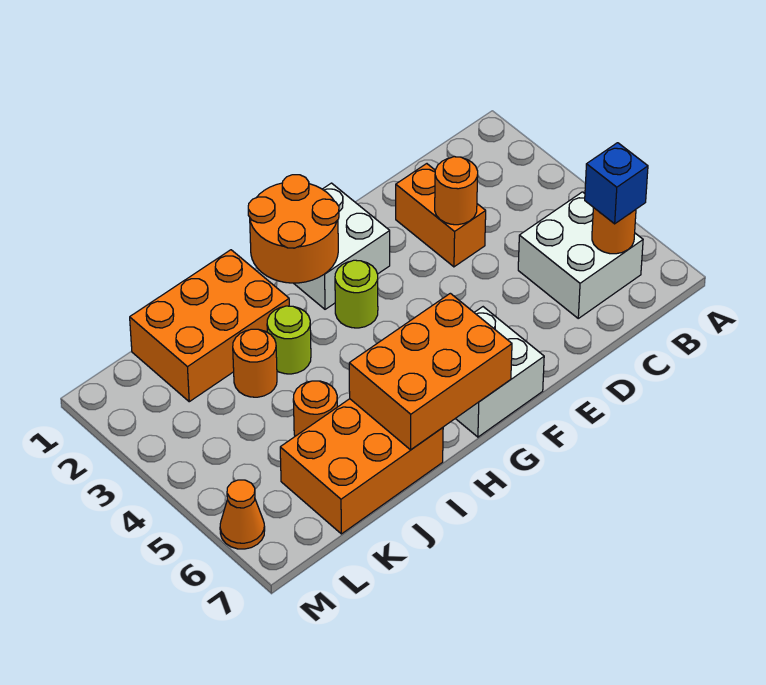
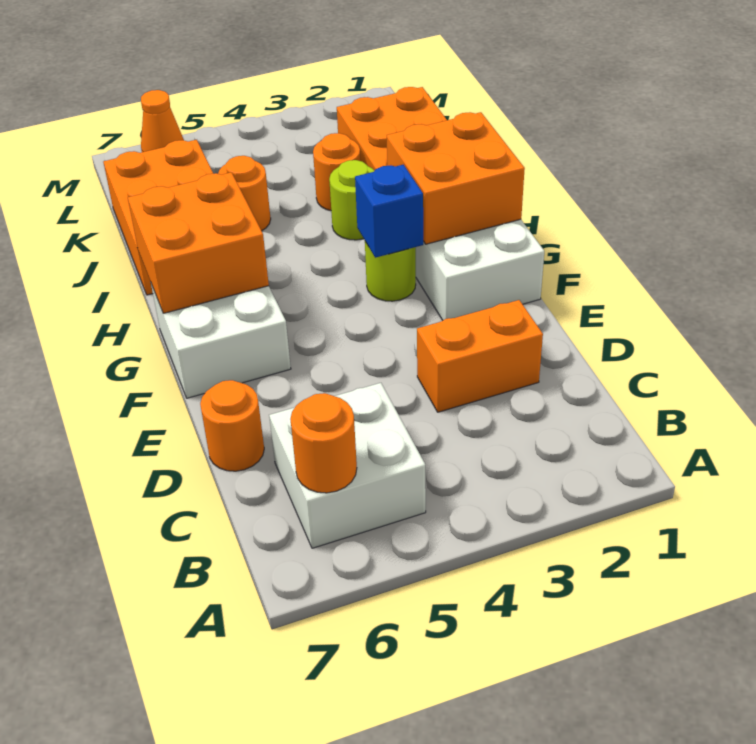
blue brick B6 level 3 -> blue brick G3 level 2
orange round brick D3 level 2 -> orange round brick D7 level 1
orange round brick G1:H2 level 2 -> orange brick G1:H2 level 2
orange brick G6:I7 level 2 -> orange brick G6:H7 level 2

